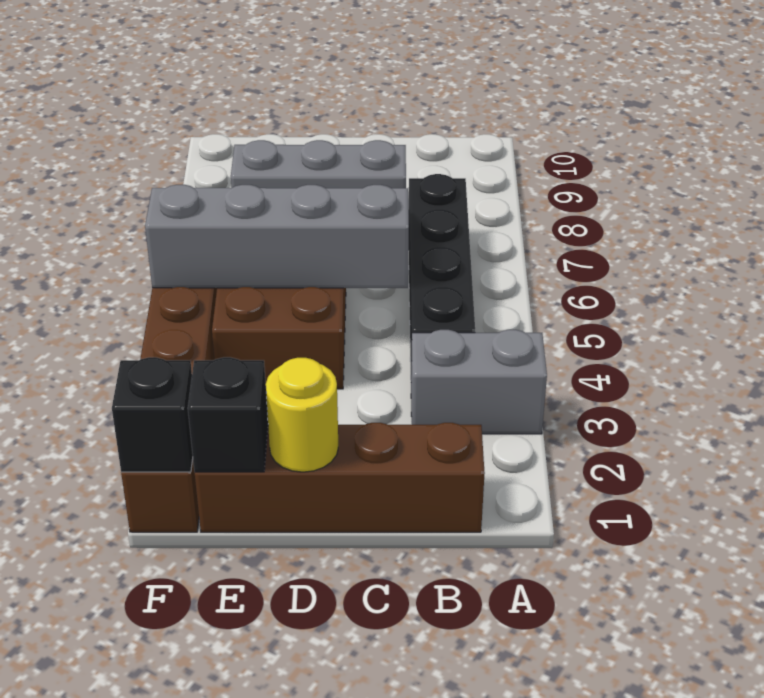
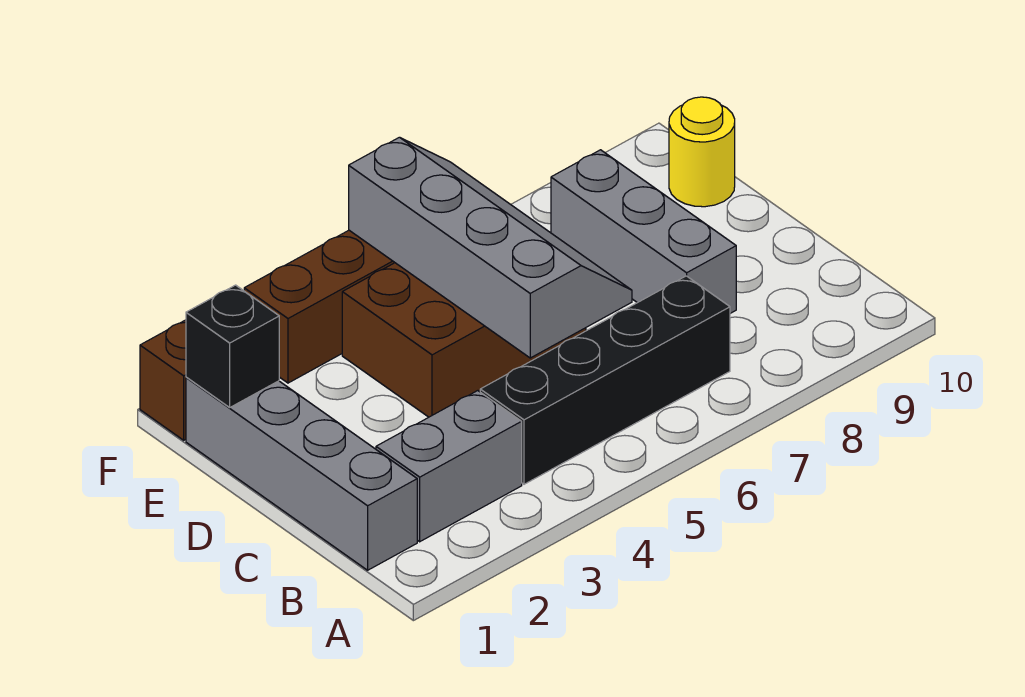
grey brick A3:B3 level 1 -> grey brick B2:B3 level 1
brown brick B1:E1 level 1 -> grey brick B1:E1 level 1
yellow round brick D1 level 2 -> yellow round brick E10 level 1
black brick F1 level 2 -> none

